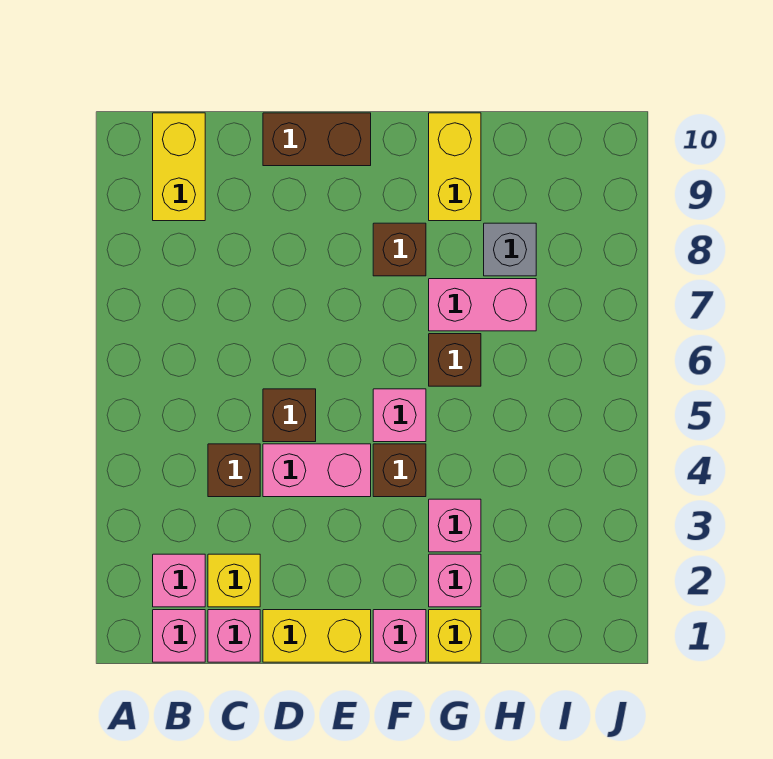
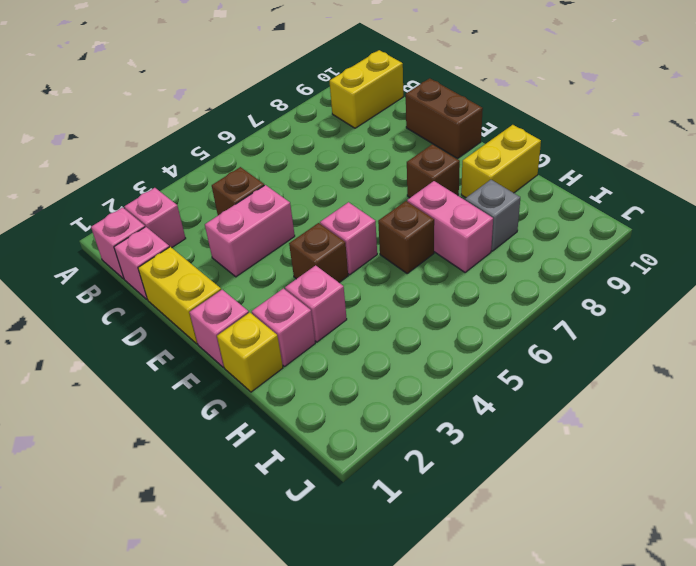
yellow brick C2 level 1 -> none
pink brick D4:E4 level 1 -> pink brick D3:D4 level 1
brown brick D5 level 1 -> none

